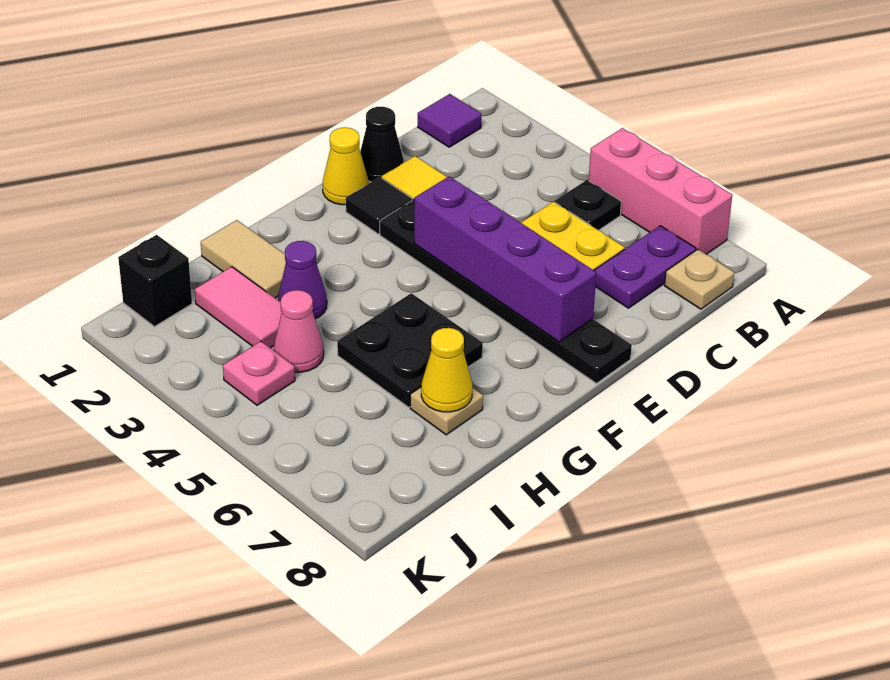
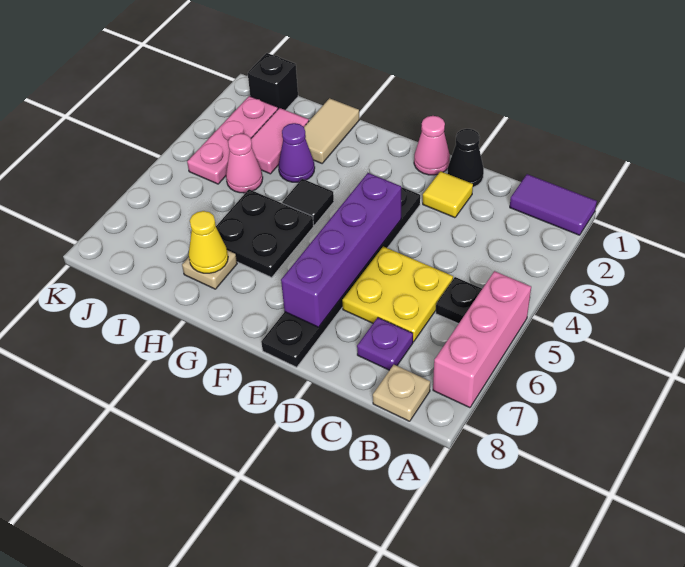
purple tile B1 level 1 -> purple tile A1:B1 level 1
purple plate B7:C7 level 1 -> purple plate C7 level 1
yellow cone E1 level 1 -> pink cone E1 level 1
black tile E2 level 1 -> black tile G4 level 1
pink plate J4 level 1 -> pink plate J2:J4 level 1

